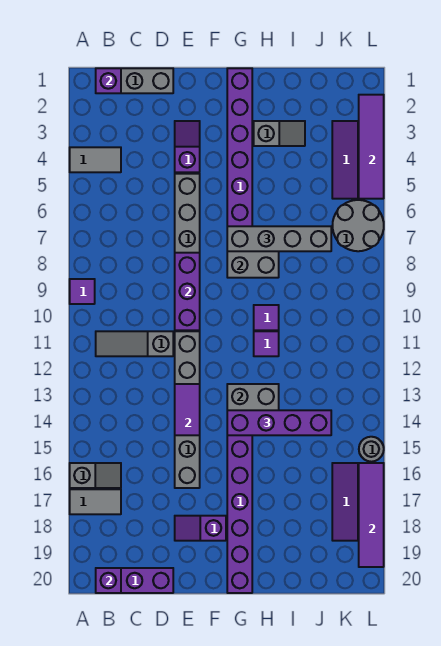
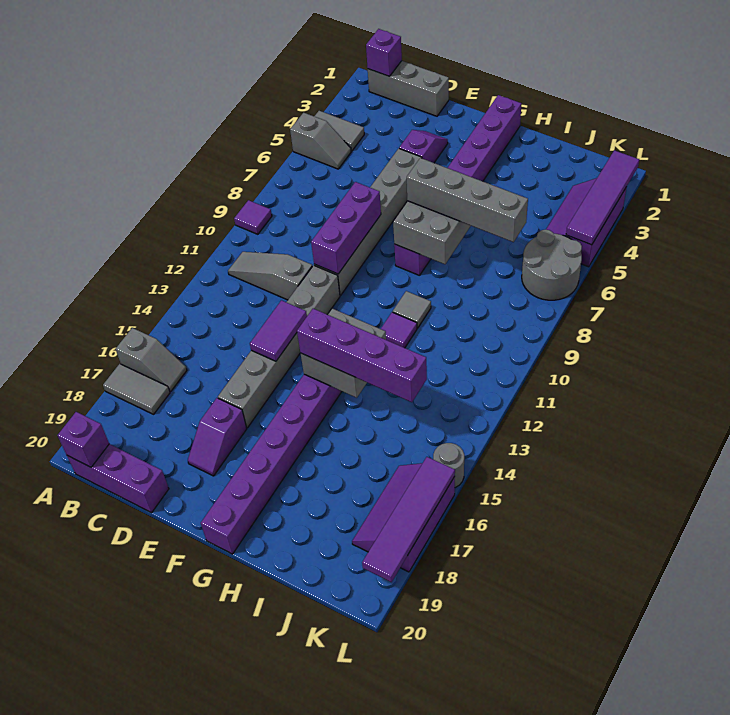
purple slope E18:F18 level 1 top F -> purple slope E17:E18 level 1 top 17
grey slope H3:I3 level 1 top H -> grey slope A5:B5 level 1 top A
purple tile H10 level 1 -> grey tile H10 level 1

